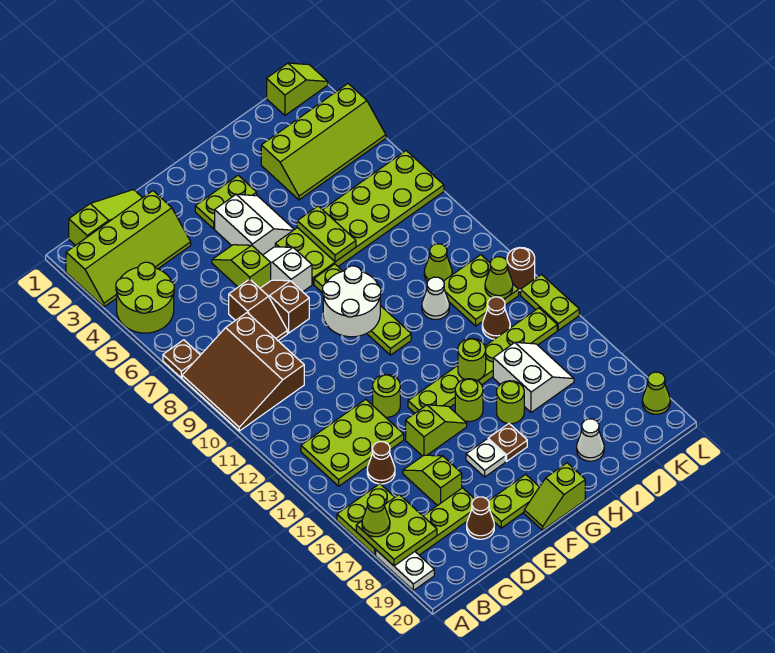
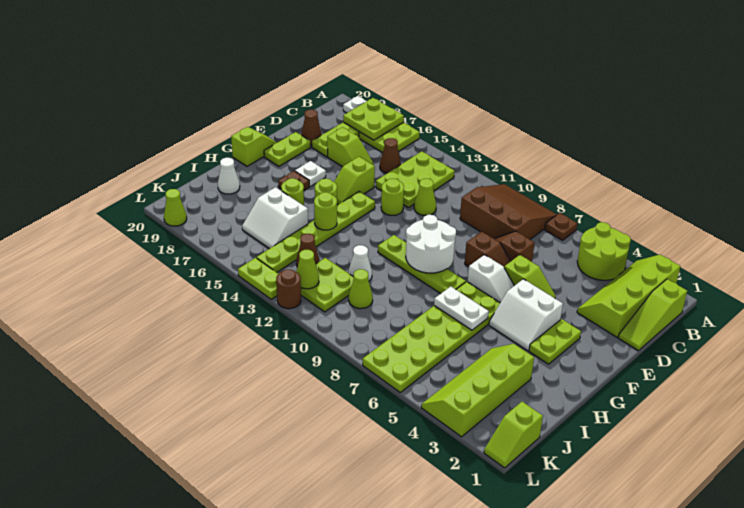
lime cone A17 level 3 -> lime cone D12 level 1
lime plate H6:H7 level 2 -> white plate H6:H7 level 2

